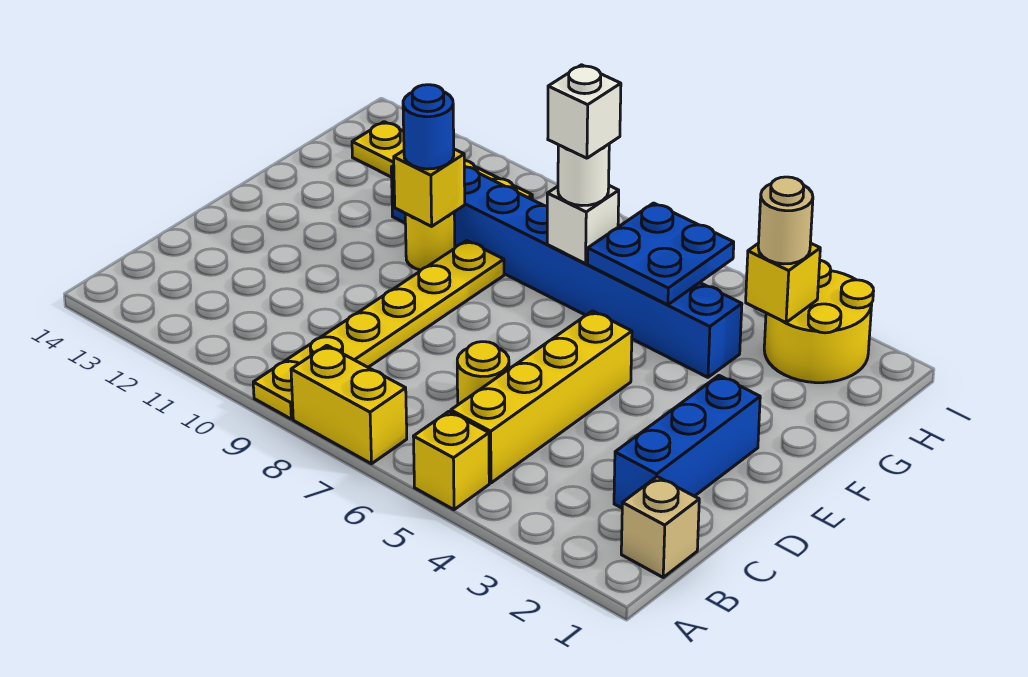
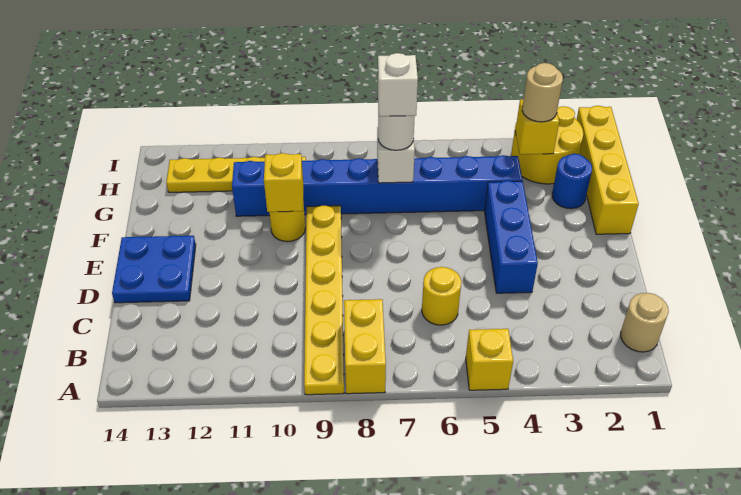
yellow brick A7:A8 level 1 -> yellow brick A8:B8 level 1
tan brick B1 level 1 -> tan round brick B1 level 1
yellow brick B5:E5 level 1 -> yellow brick F1:I1 level 1
blue brick C2:E2 level 1 -> blue brick D4:F4 level 1
blue round brick F10 level 3 -> blue round brick G2 level 1
blue plate G5:H6 level 2 -> blue plate D13:E14 level 1

